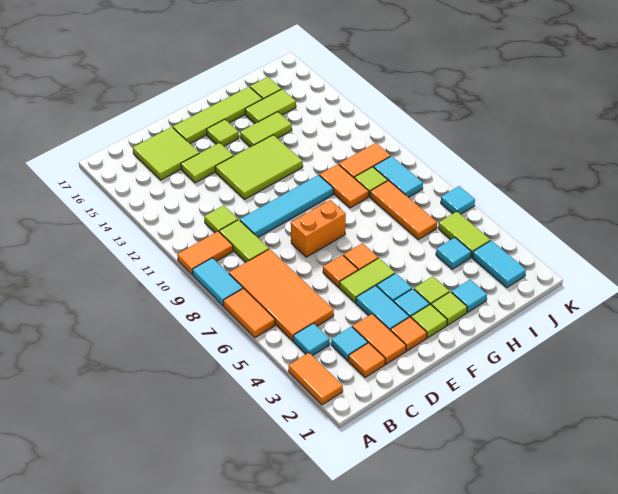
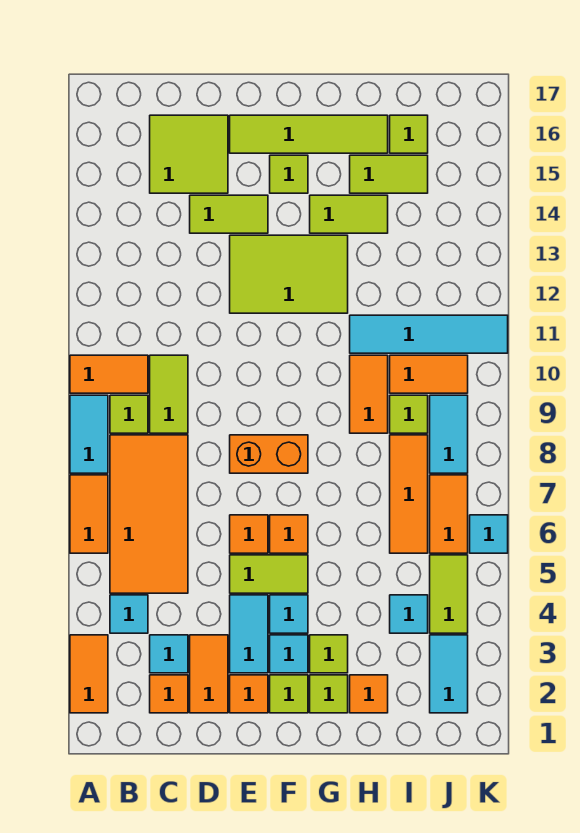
lime tile C11 level 1 -> lime tile B9 level 1
cyan tile D10:G10 level 1 -> cyan tile H11:K11 level 1
cyan tile H2 level 1 -> orange tile H2 level 1
none -> orange tile J6:J7 level 1

